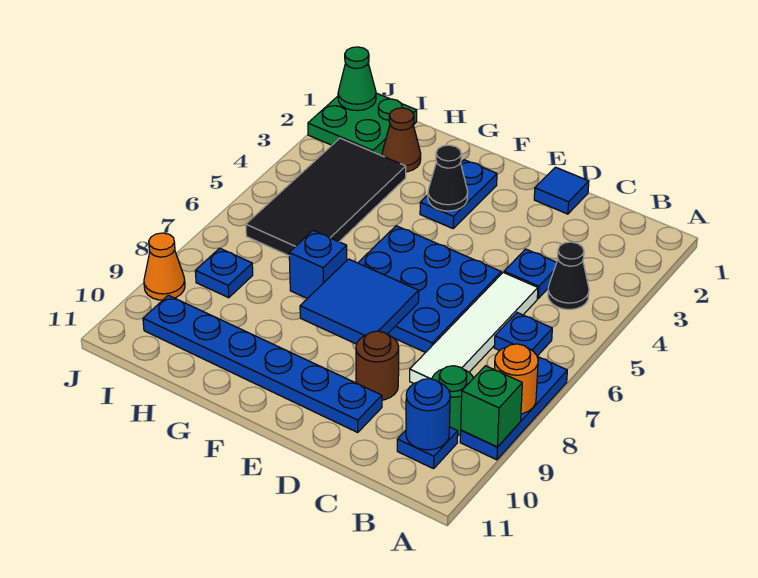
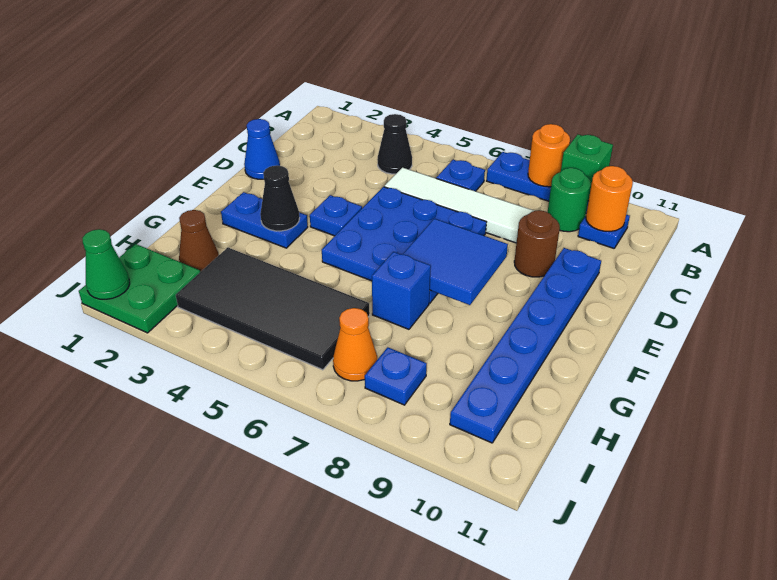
blue round brick B10 level 2 -> orange round brick B10 level 2
blue plate C4 level 1 -> blue plate E4 level 1
blue tile D1 level 1 -> blue cone D1 level 1
orange cone J9 level 1 -> orange cone I7 level 1

